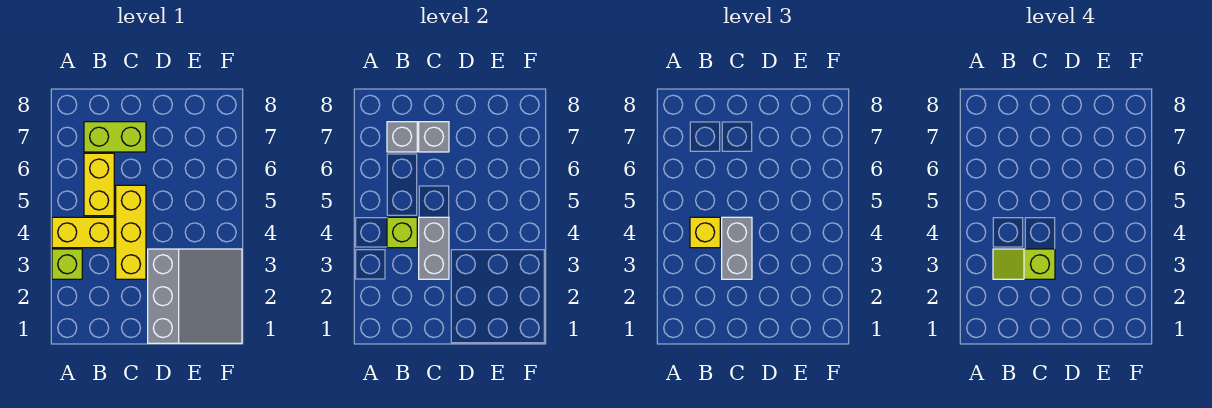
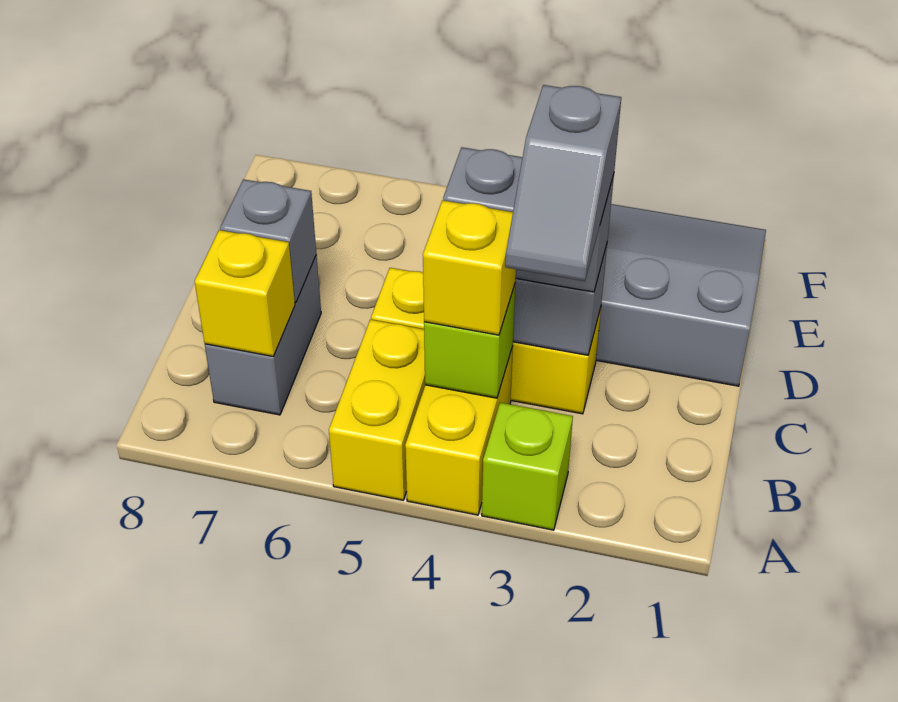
lime slope B3:C3 level 4 top C -> grey slope B3:C3 level 4 top C
yellow brick B5:B6 level 1 -> yellow brick A5:B5 level 1
lime brick B7:C7 level 1 -> grey brick B7:C7 level 1
grey brick B7 level 2 -> yellow brick B7 level 2

